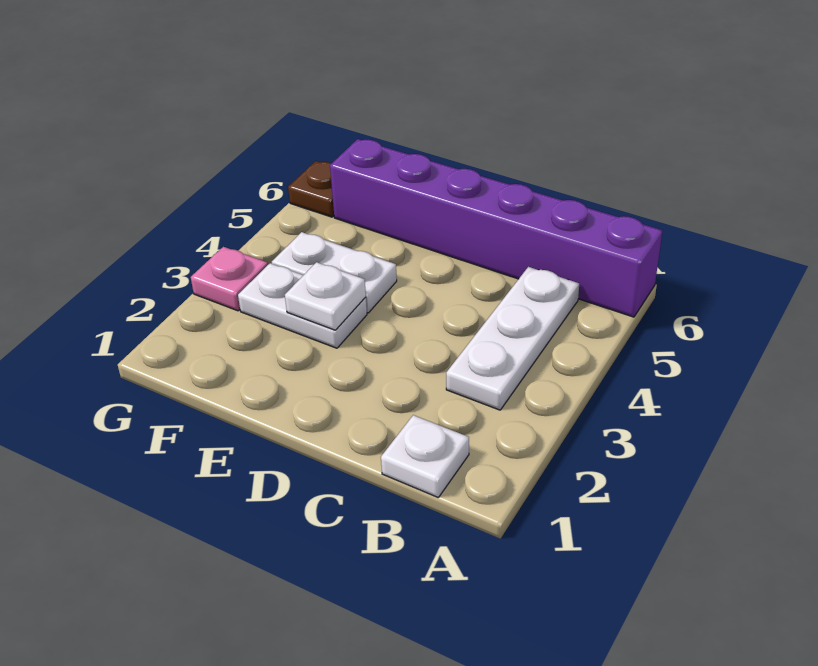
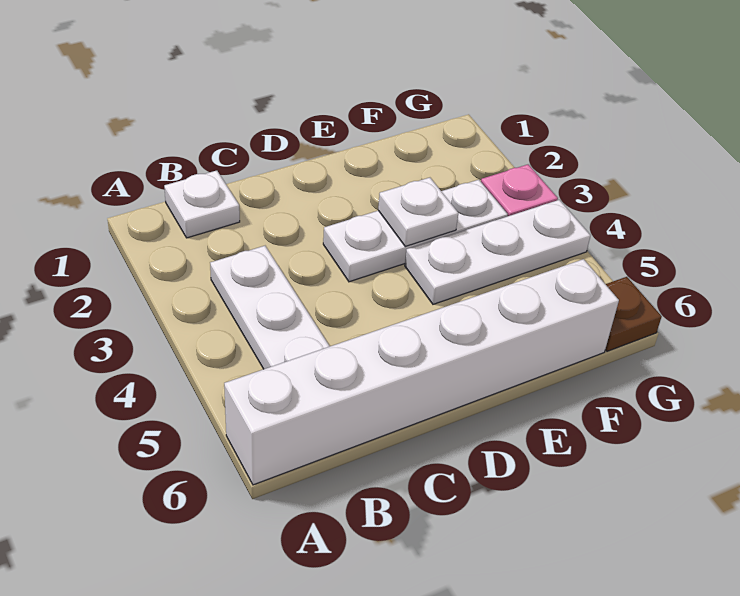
purple brick A6:F6 level 1 -> white brick A6:F6 level 1
white plate E3:F3 level 1 -> white plate D3:F3 level 1
white plate E4:F4 level 1 -> white plate E4:G4 level 1

